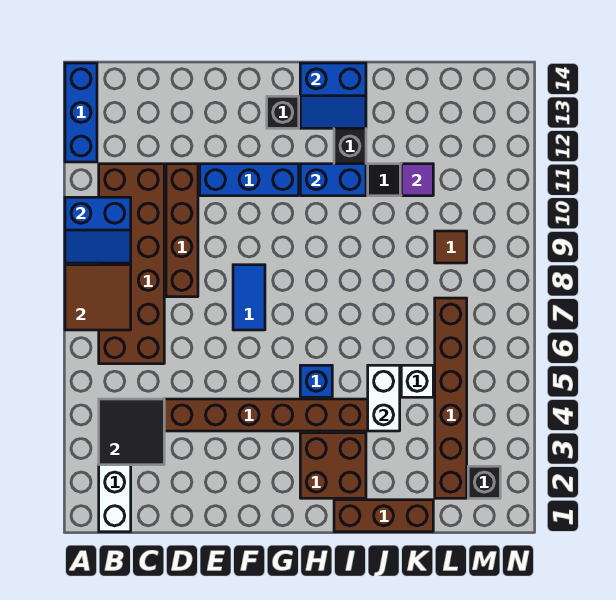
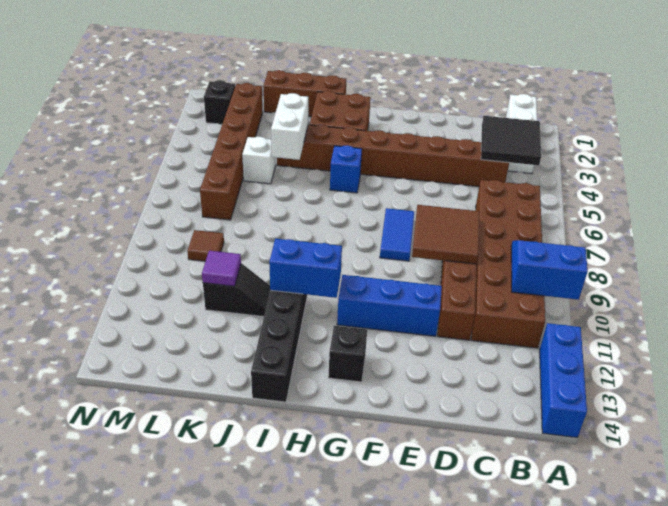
brown tile A7:B8 level 2 -> brown tile D8:E9 level 2
blue slope H13:I14 level 2 top 14 -> none

